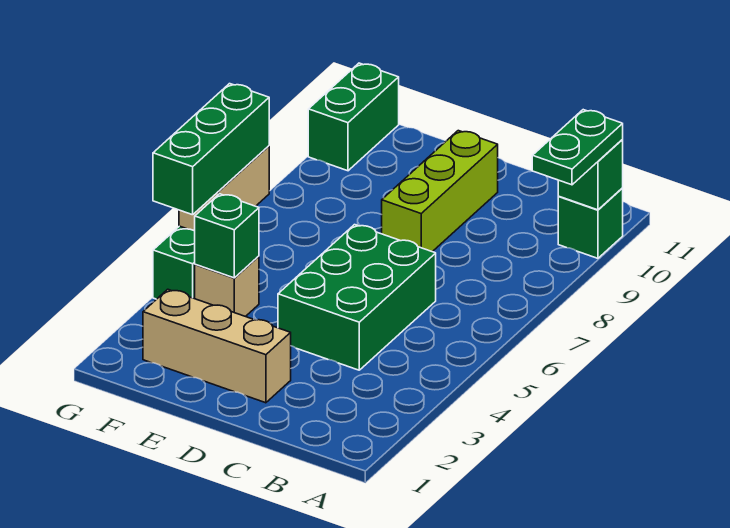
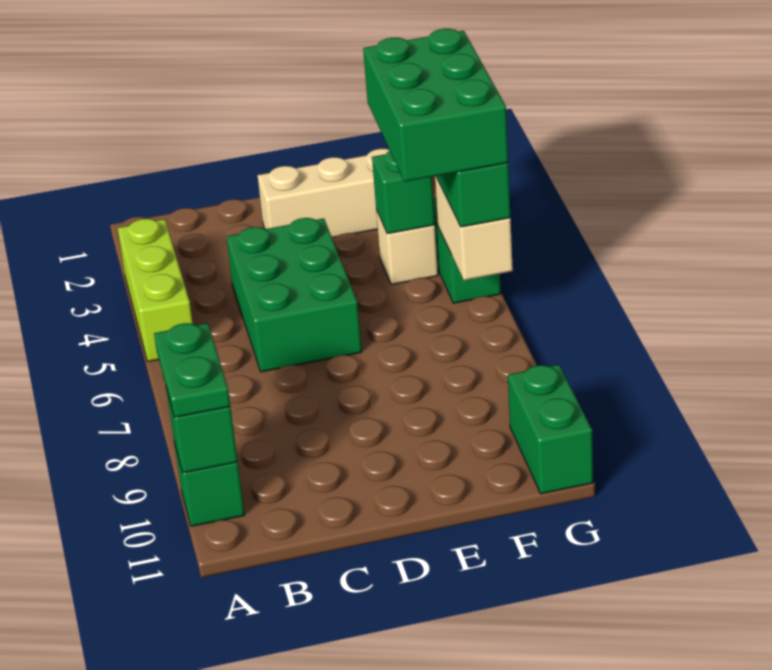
lime brick D8:D10 level 1 -> lime brick A3:A5 level 1
none -> green brick F4:G6 level 4

